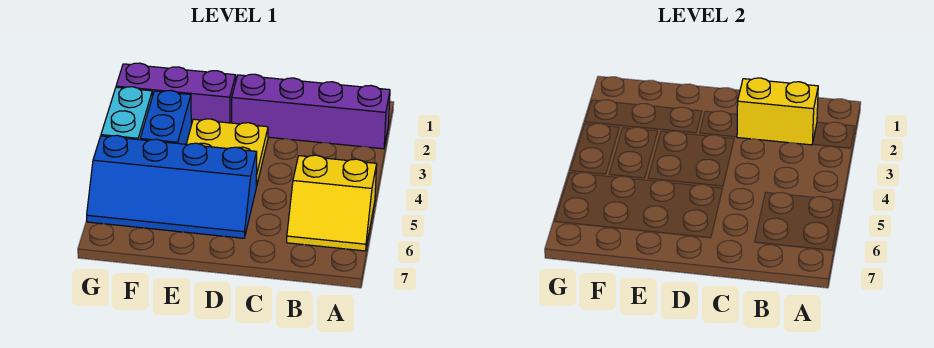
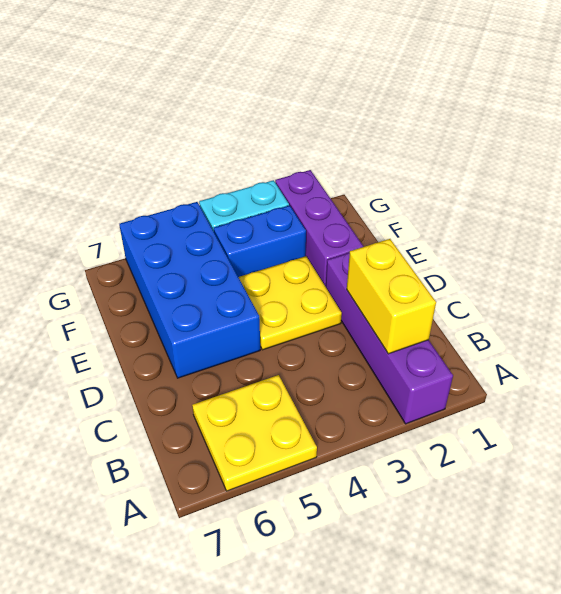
yellow slope A5:B6 level 1 top 5 -> yellow plate A5:B6 level 1
blue slope D5:G6 level 1 top 5 -> blue brick D5:G6 level 1

